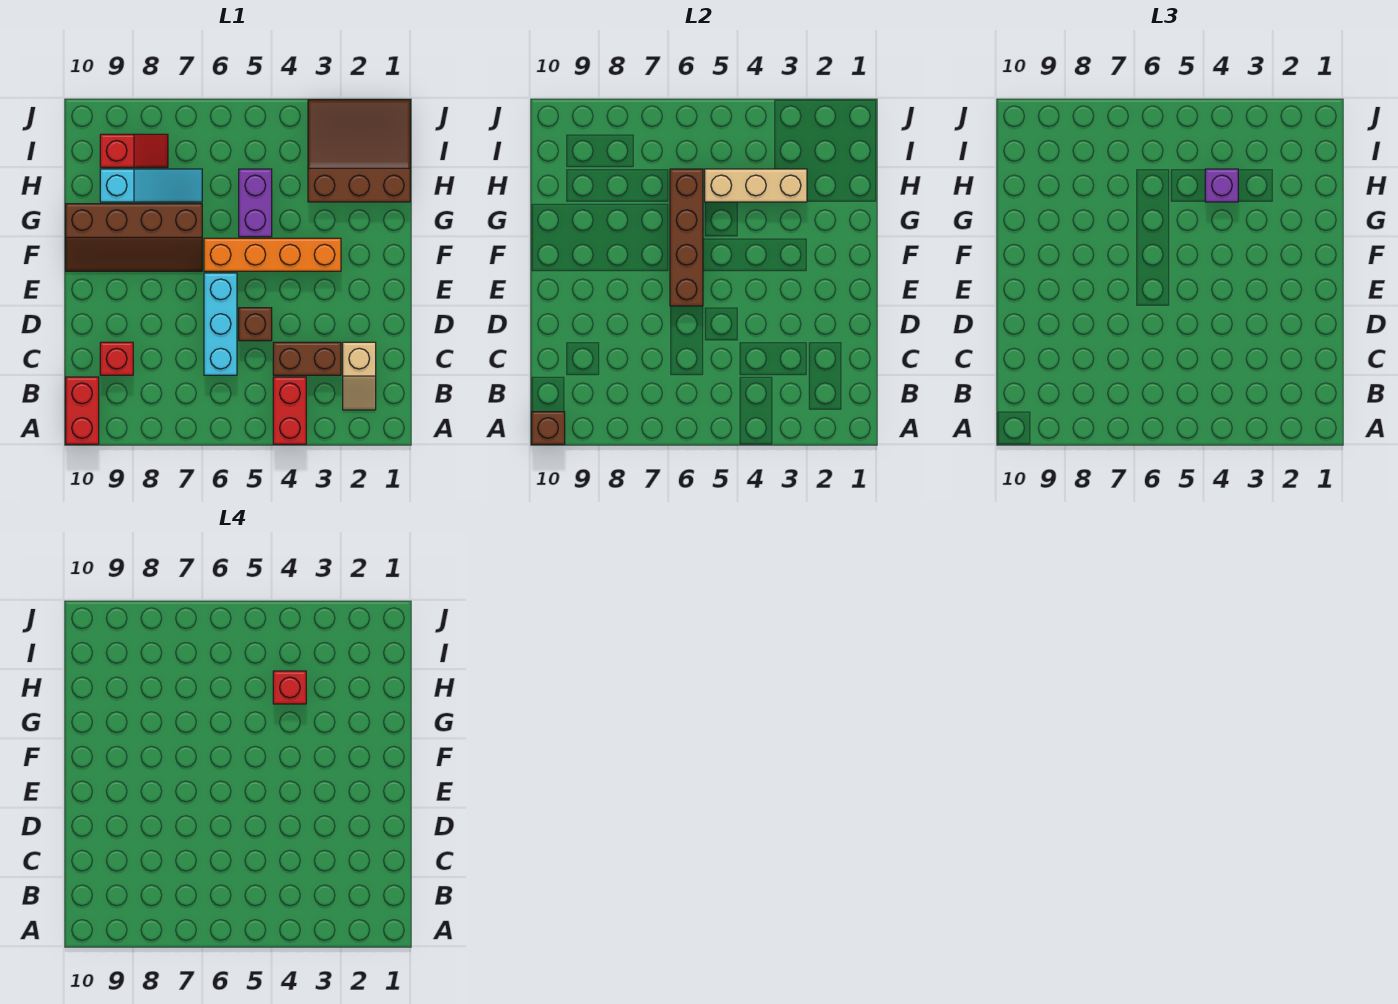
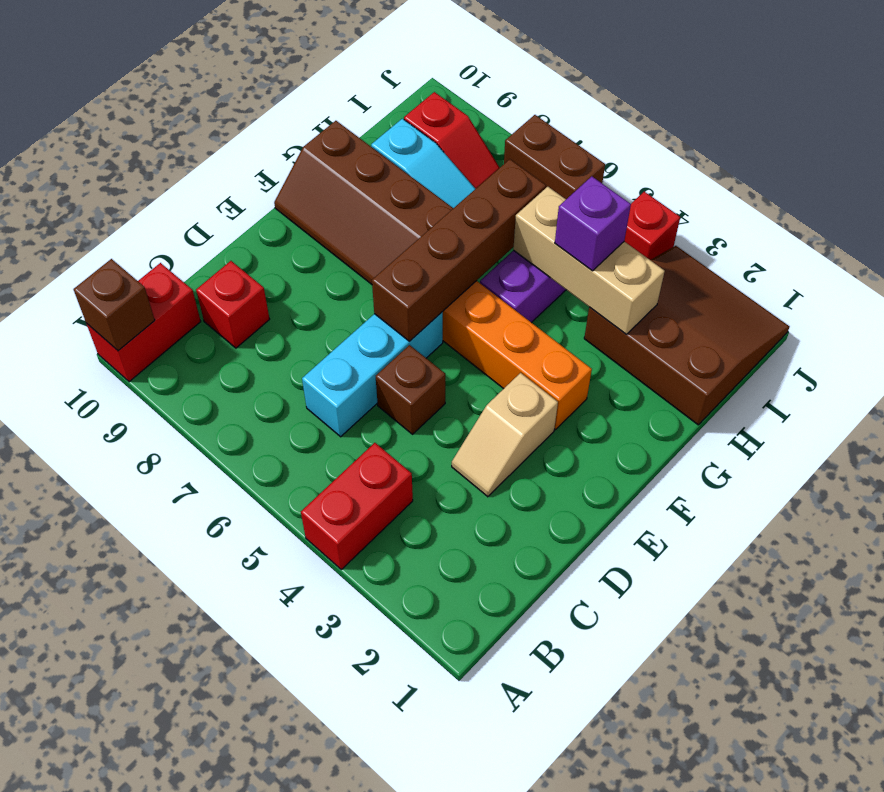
tan slope B2:C2 level 1 top C -> tan slope D3:E3 level 1 top E
brown brick C3:C4 level 1 -> brown brick J6:J7 level 1
red brick H4 level 4 -> red brick J4 level 1

